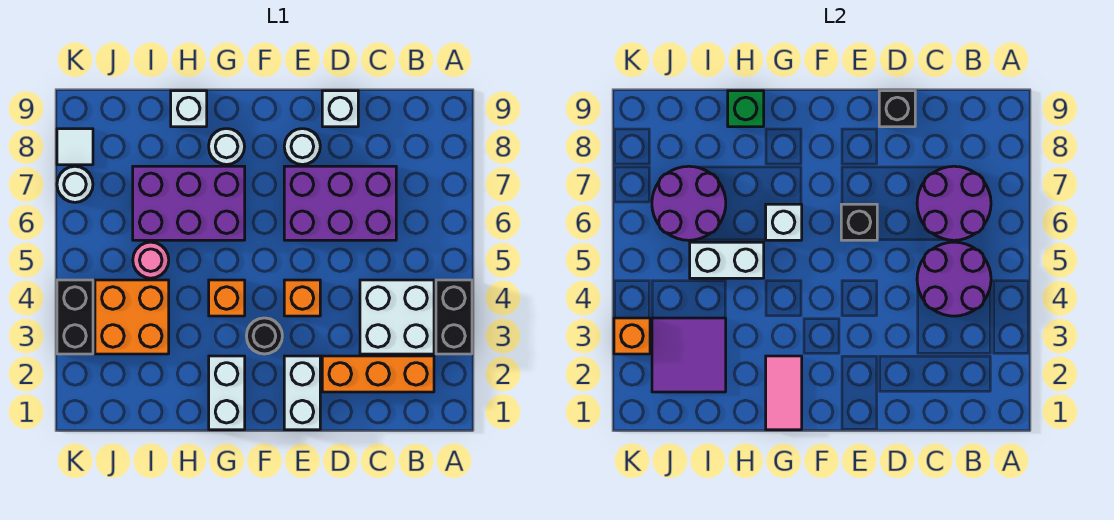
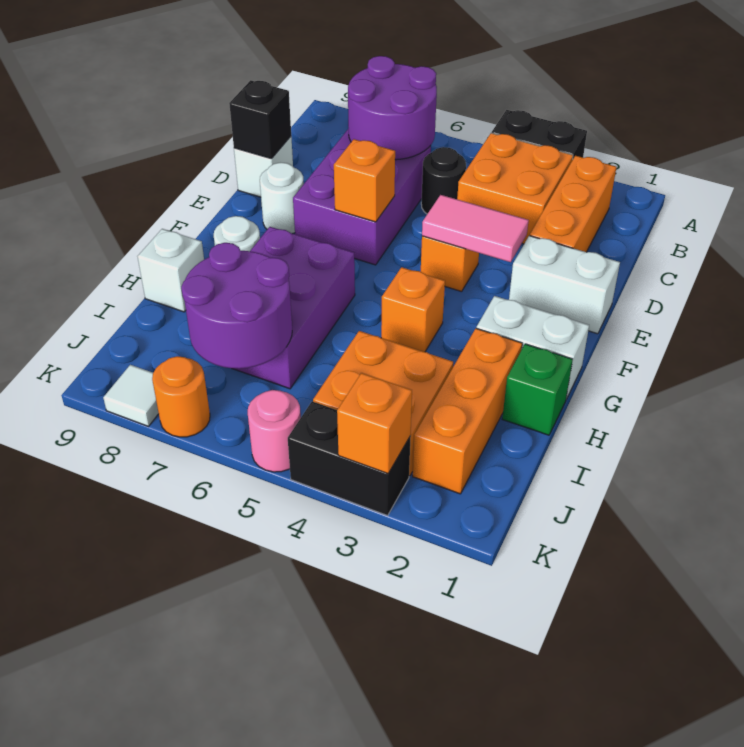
white brick B3:C4 level 1 -> orange brick B3:C4 level 1
purple round brick B4:C5 level 2 -> none
black brick E6 level 2 -> orange brick E6 level 2
black round brick F3 level 1 -> black round brick C5 level 1
pink tile G1:G2 level 2 -> pink tile E3:E4 level 2
white brick G6 level 2 -> none
none -> orange brick H2:J2 level 1
white brick H5:I5 level 2 -> none
green brick H9 level 2 -> green brick H1 level 1
purple tile I2:J3 level 2 -> none
pink round brick I5 level 1 -> pink round brick K5 level 1
white round brick K7 level 1 -> orange round brick K7 level 1

